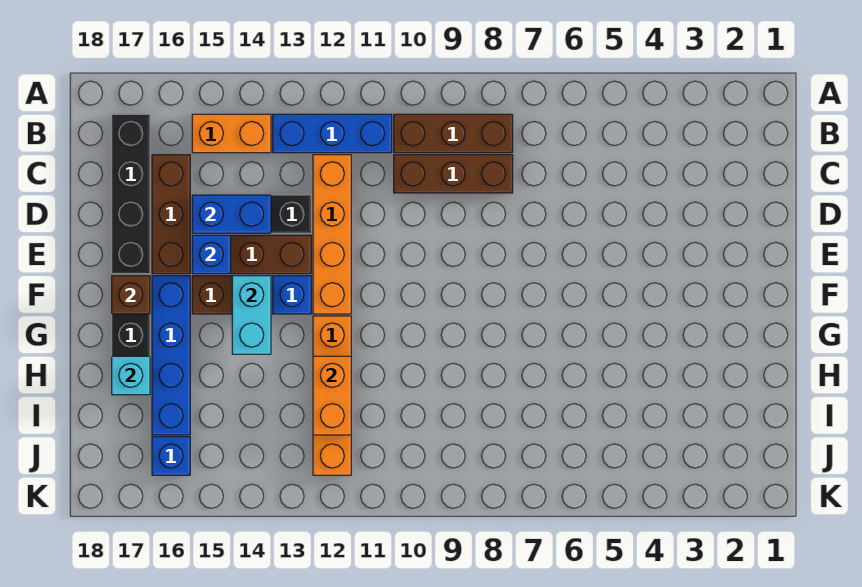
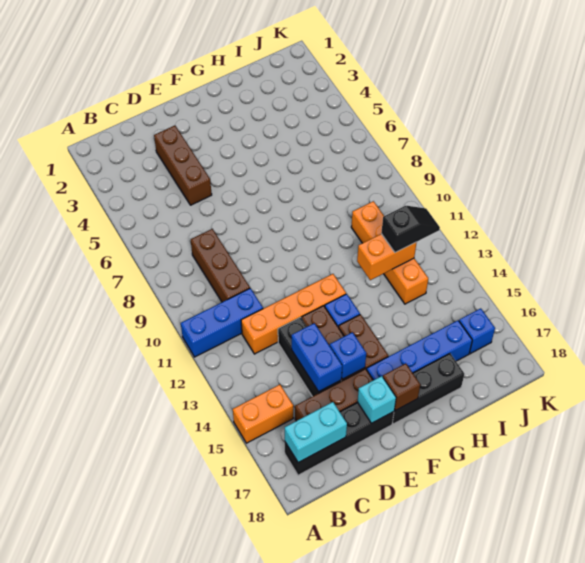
brown brick B8:B10 level 1 -> brown brick D3:D5 level 1
blue brick B11:B13 level 1 -> blue brick A11:C11 level 1
orange brick B14:B15 level 1 -> orange brick A15:B15 level 1
cyan brick F14:G14 level 2 -> cyan brick B17:C17 level 2
orange brick G12:J12 level 1 -> orange brick I10:I13 level 1
cyan brick H17 level 2 -> cyan brick E17 level 2
none -> black slope I12:J12 level 3 top I

